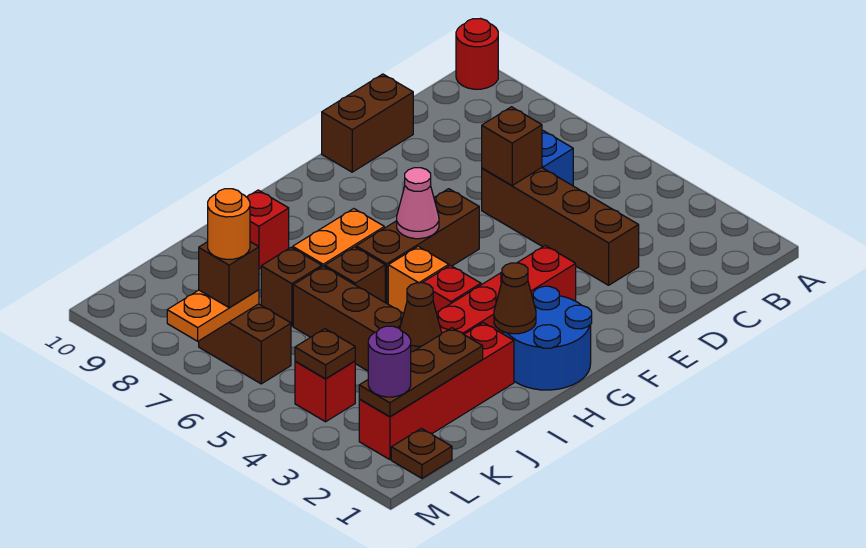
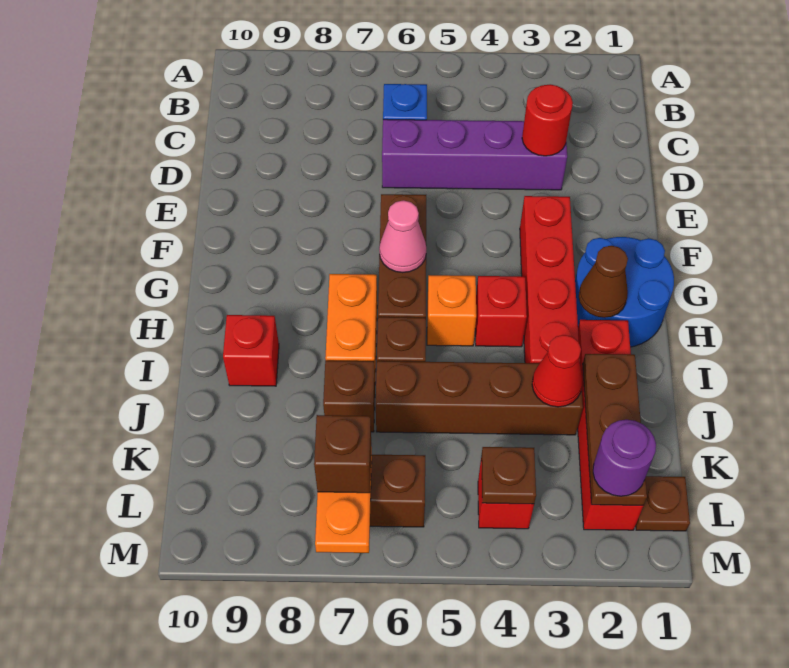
red round brick A10 level 1 -> red round brick D3 level 2
brown brick D3:D6 level 1 -> purple brick D3:D6 level 1
brown brick D6 level 2 -> none
brown brick D10:E10 level 1 -> none
brown cone J3 level 2 -> red cone J3 level 2
orange round brick L7 level 4 -> none

